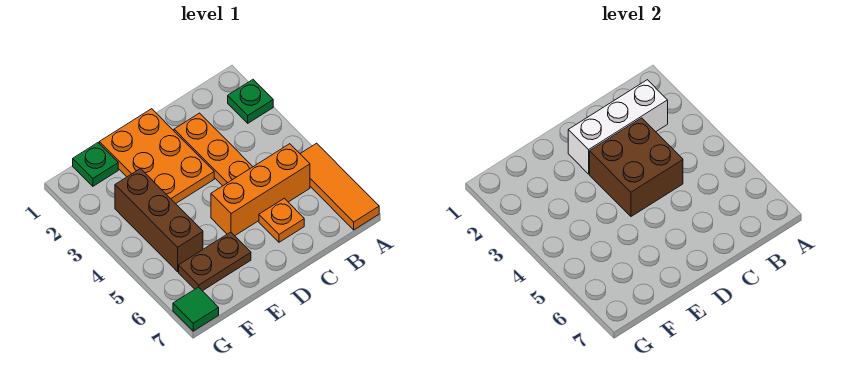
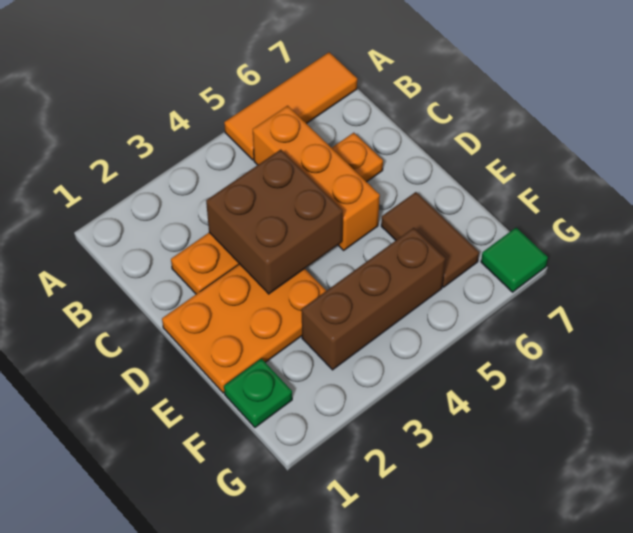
green plate A2 level 1 -> none
white brick B2:D2 level 2 -> none
brown plate E6:F6 level 1 -> brown tile E6:F6 level 1

